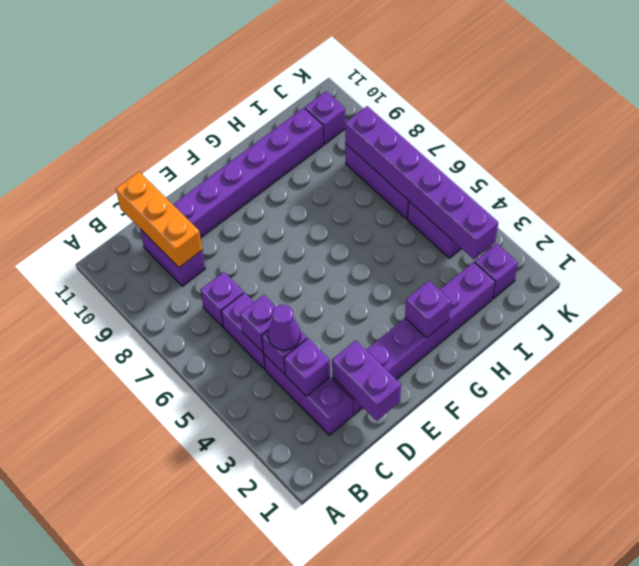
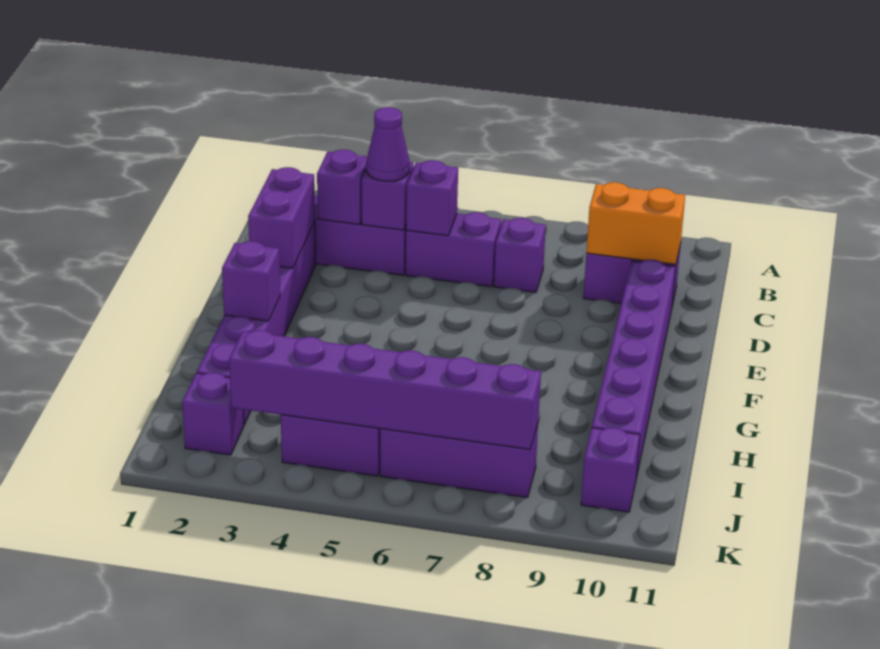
orange brick C9:C11 level 2 -> orange brick C9:C10 level 2
purple brick D1:D2 level 2 -> purple brick D2:E2 level 2

